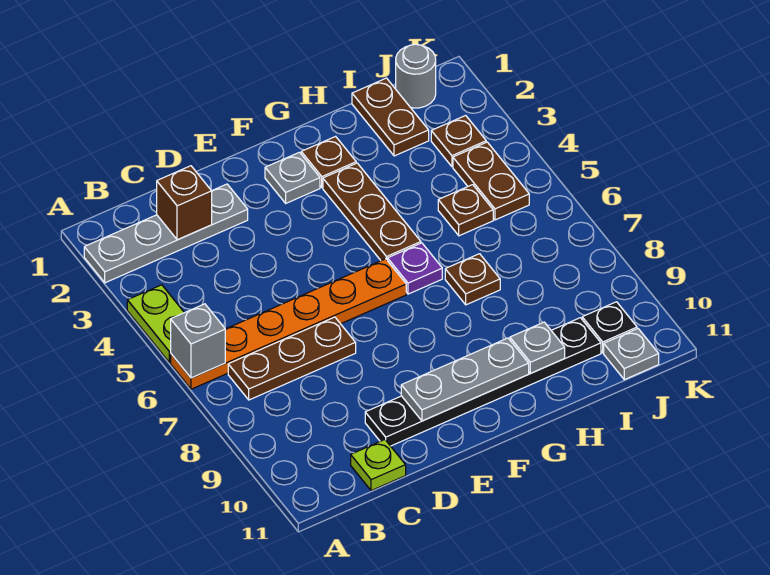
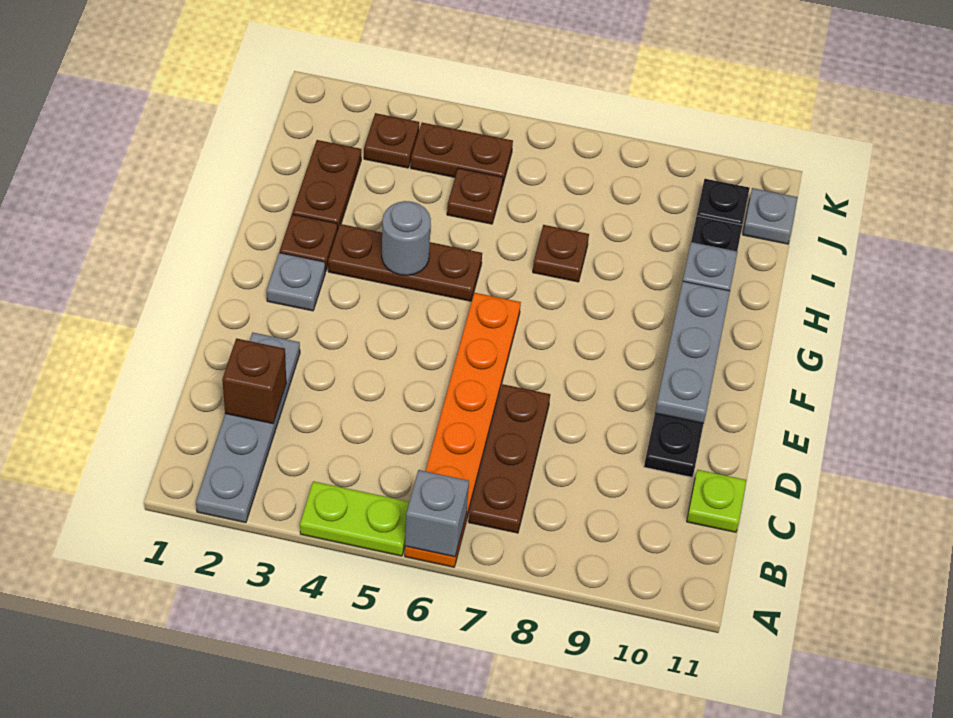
purple plate G6 level 1 -> none
brown plate I1:I2 level 1 -> brown plate H2:I2 level 1
grey round brick J1 level 1 -> grey round brick G4 level 2

